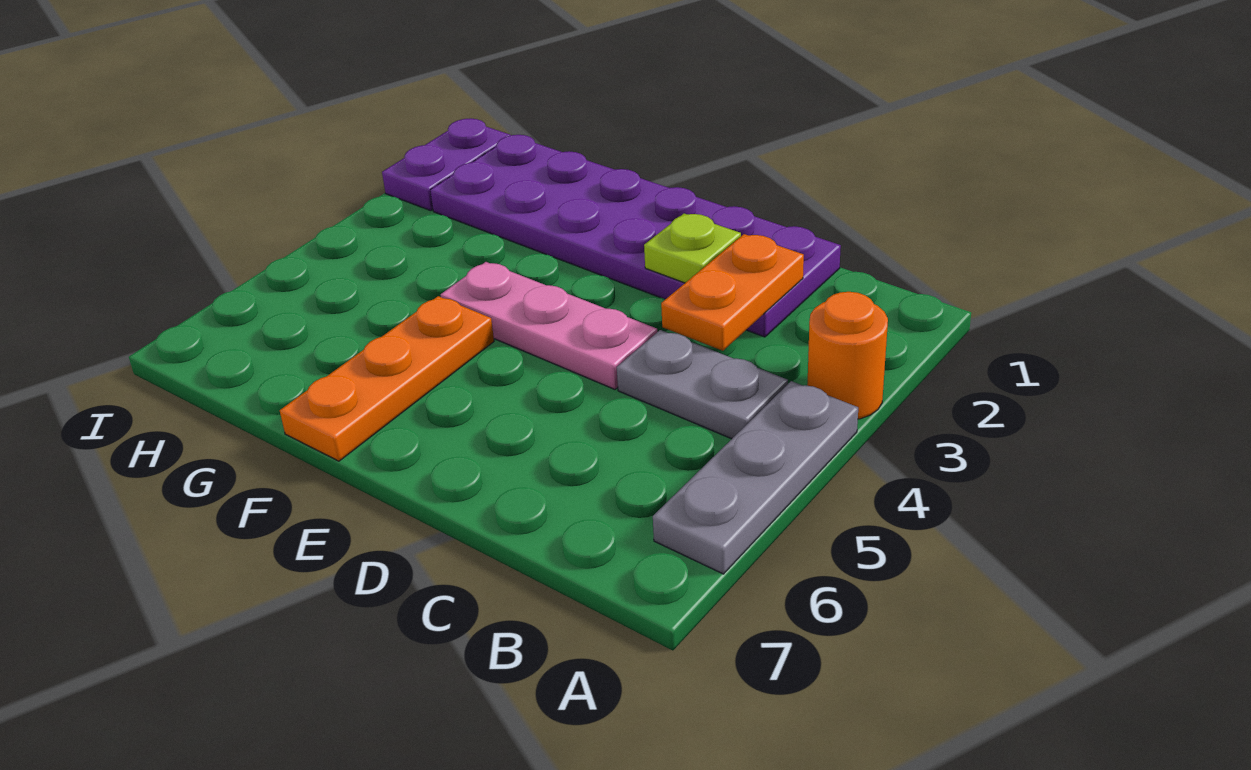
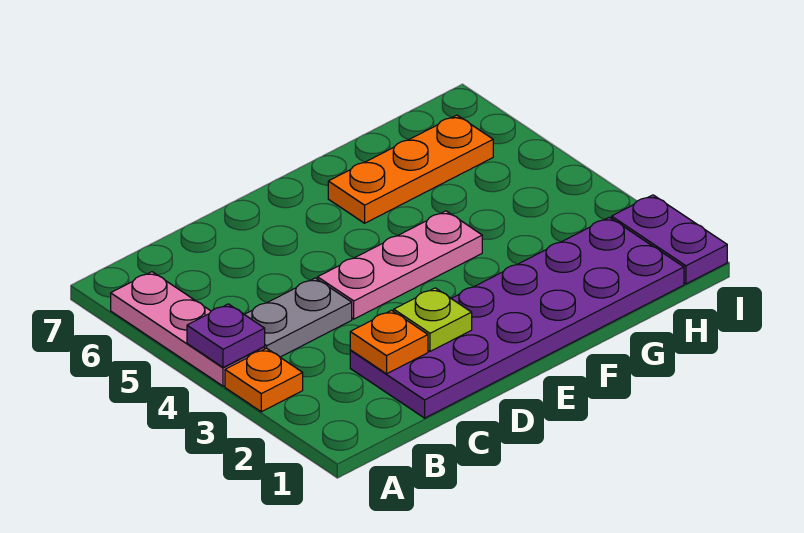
orange round brick A3 level 1 -> orange plate A3 level 1
grey plate A4:A6 level 1 -> pink plate A4:A6 level 1
none -> purple plate A4 level 2
orange plate C2:C3 level 2 -> orange plate C2 level 2
orange plate F5:F7 level 1 -> orange plate F6:H6 level 1

